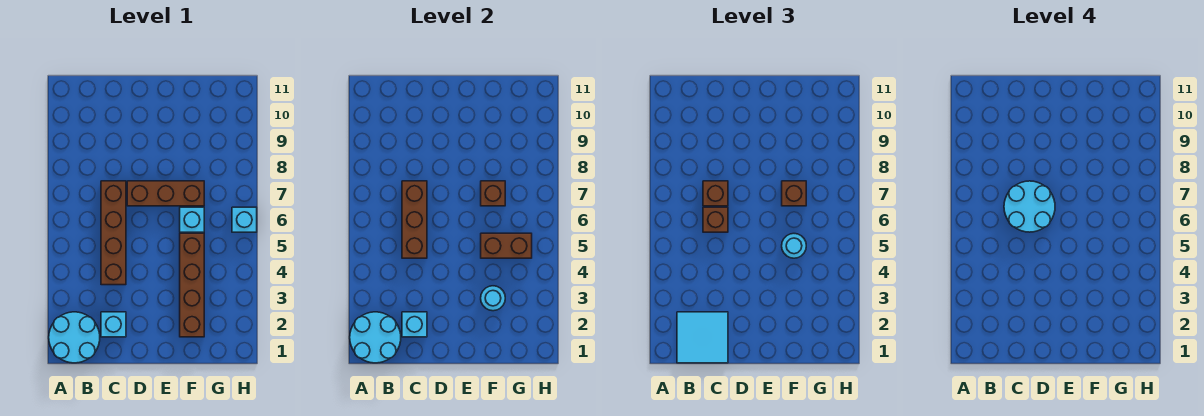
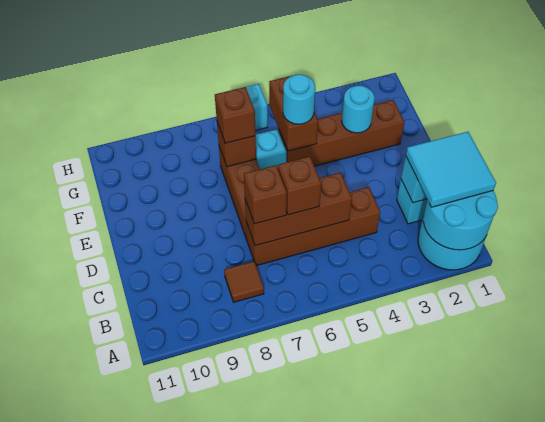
none -> brown tile B8 level 1
cyan round brick C6:D7 level 4 -> none

